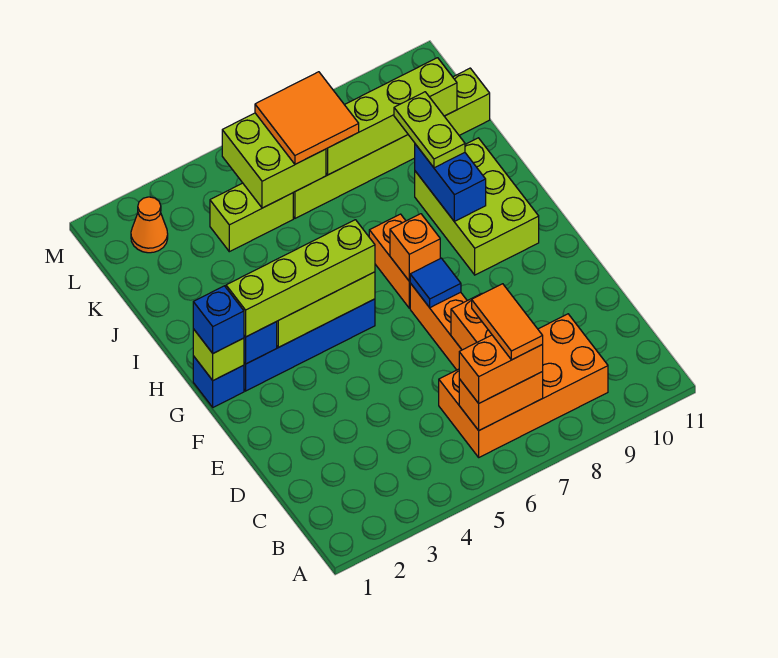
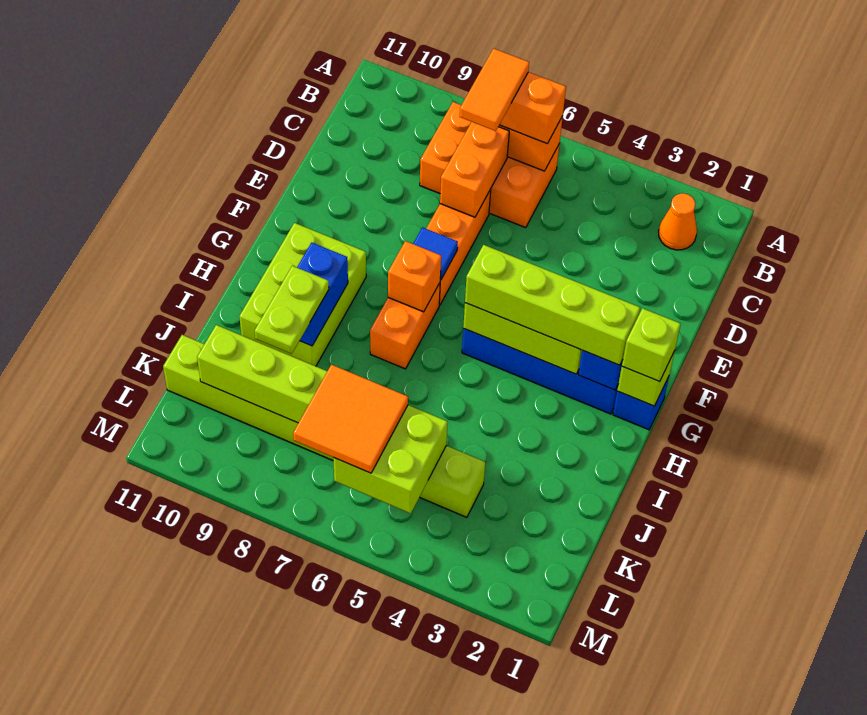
orange brick B6:C9 level 1 -> orange brick B6:C8 level 1
blue brick G1 level 3 -> lime brick G1 level 3
orange cone L2 level 1 -> orange cone B2 level 1

